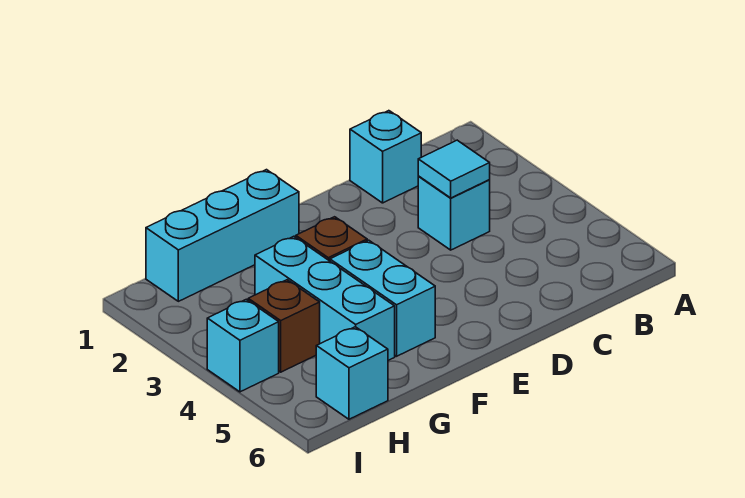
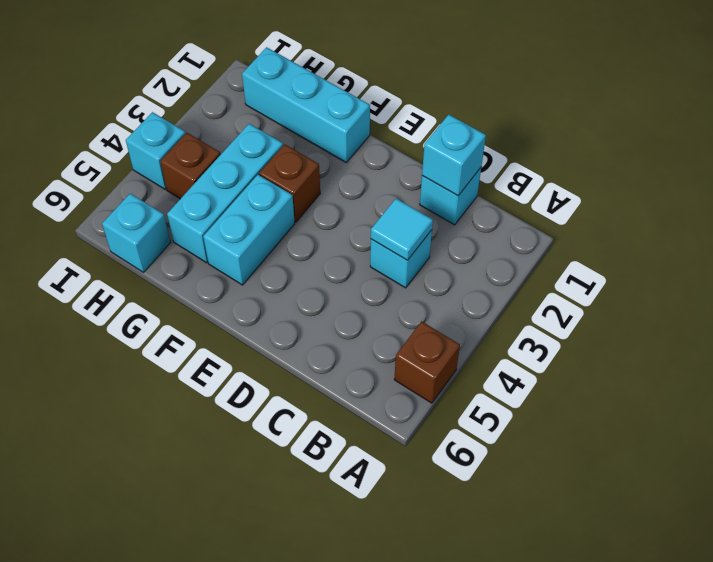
none -> brown brick A5 level 1
none -> cyan brick C1 level 2

